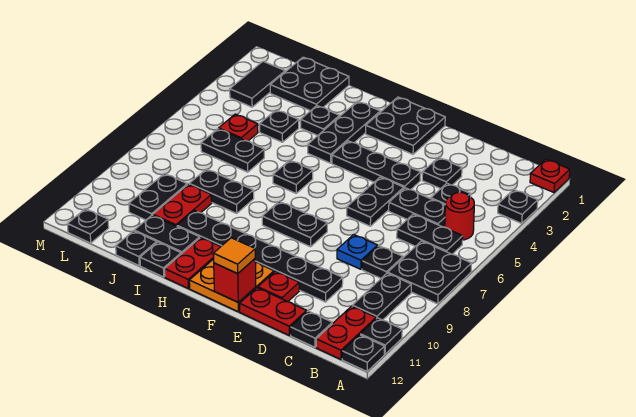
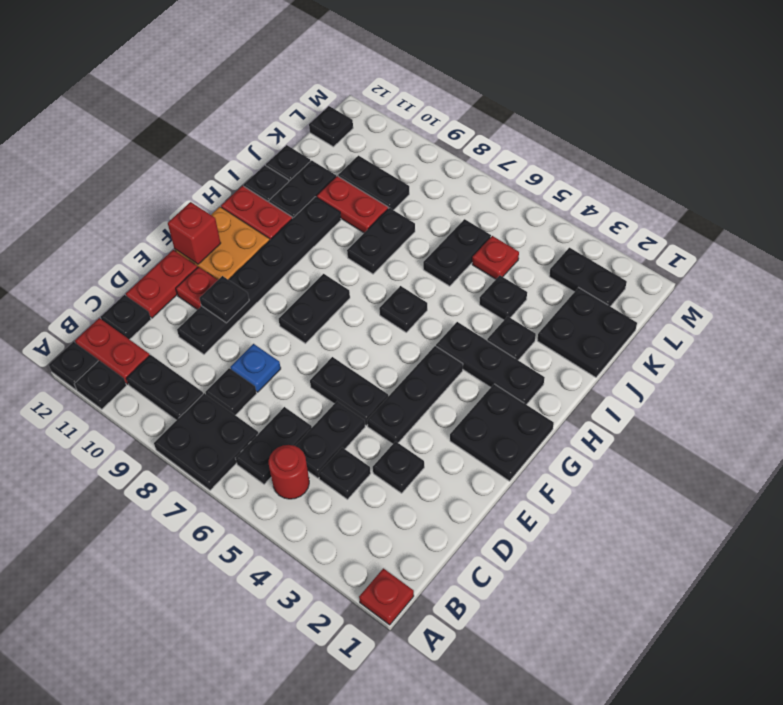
black plate A3 level 1 -> black plate E10 level 2
orange tile F12 level 3 -> none
black tile L2:L3 level 1 -> black plate L2:L3 level 1

